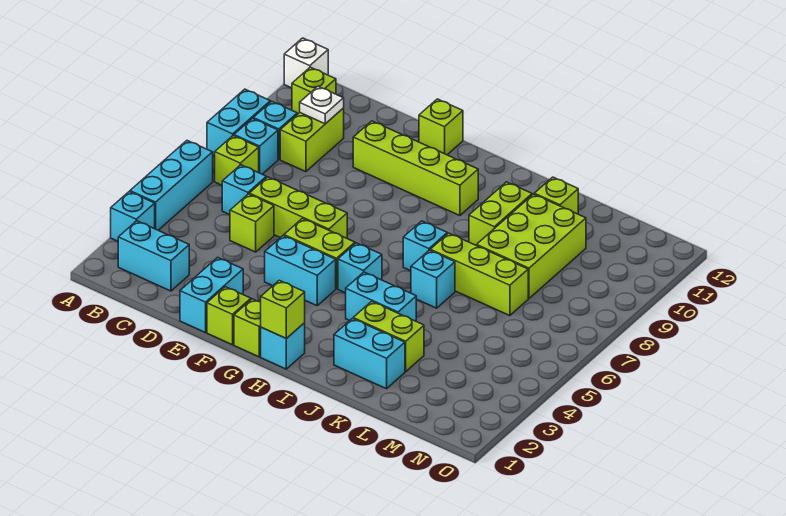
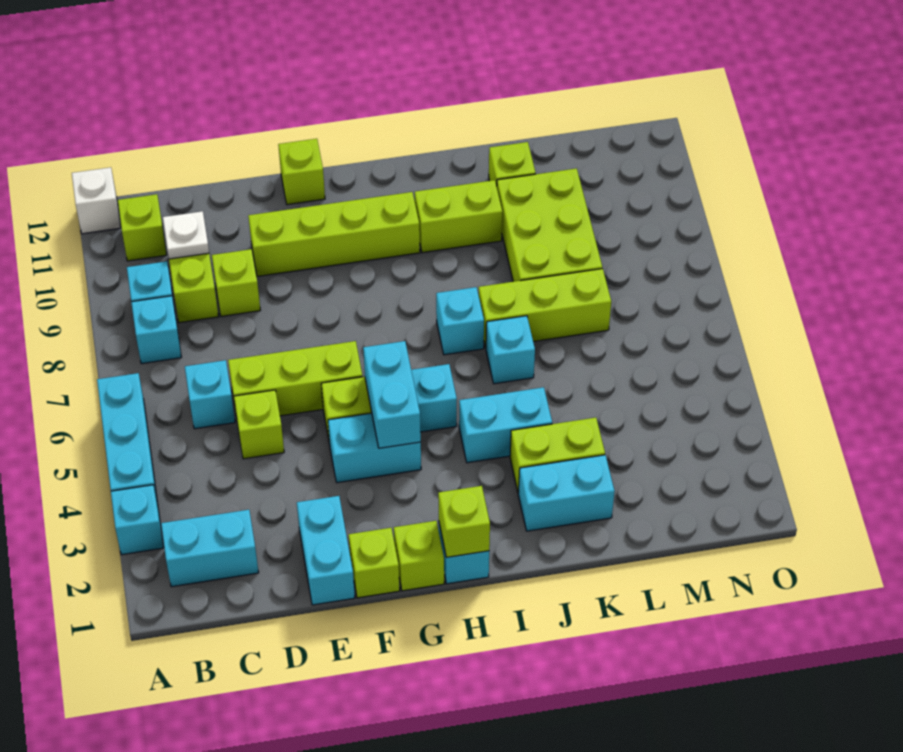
cyan brick A8:A9 level 1 -> cyan brick G4:G5 level 2
lime brick B7 level 1 -> lime brick D9 level 1
lime brick J9:J10 level 1 -> lime brick I10:J10 level 1

